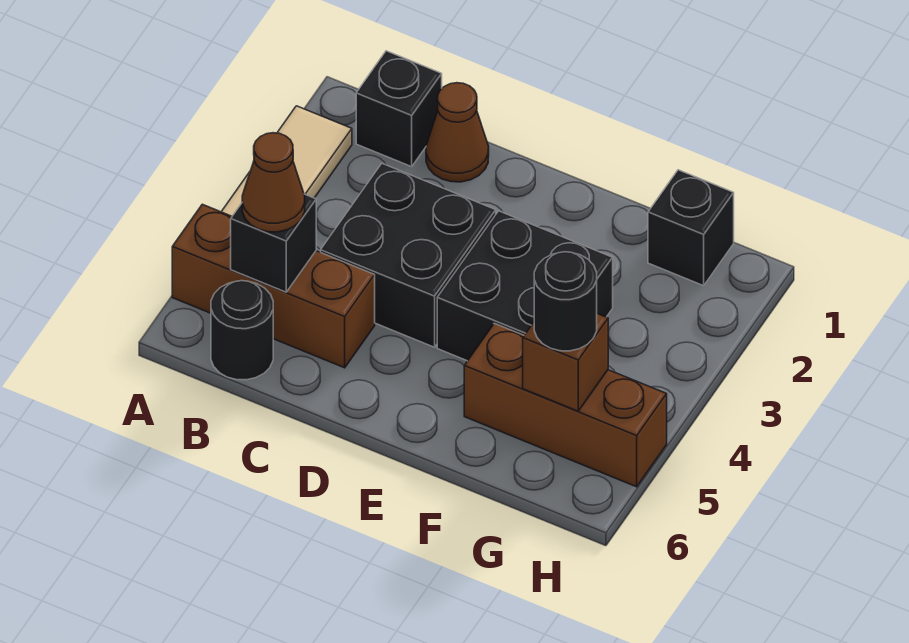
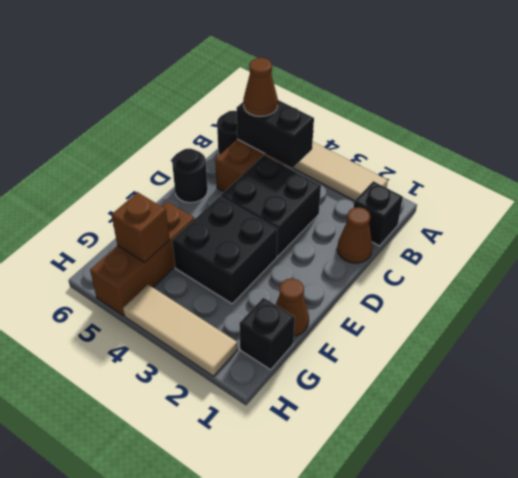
black brick B5 level 2 -> black brick B4:B5 level 2
none -> brown cone F1 level 1
black round brick G5 level 3 -> black round brick D6 level 1
none -> tan tile H2:H4 level 1

